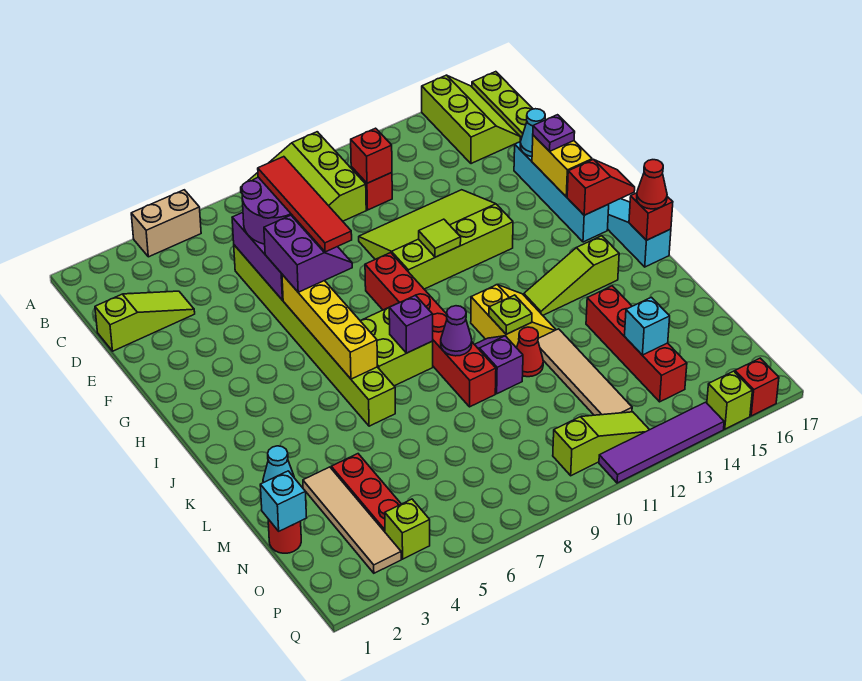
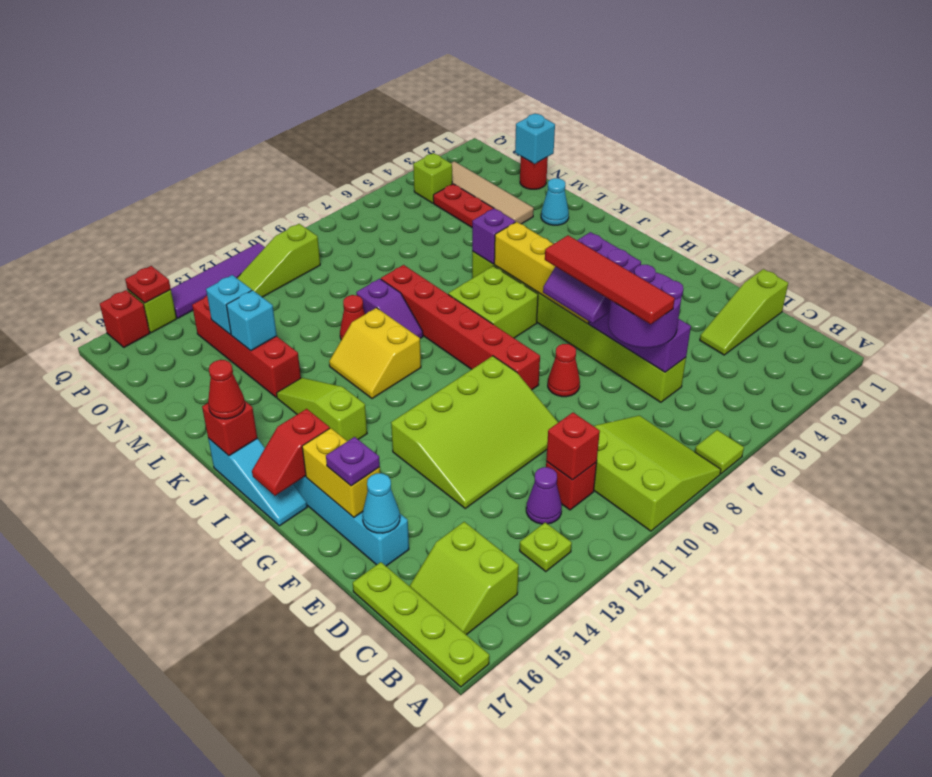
tan brick A4:A5 level 1 -> none
lime slope A15:C16 level 1 top 15 -> lime slope B15:C16 level 1 top 15
none -> red cone F8 level 1
lime tile G11 level 2 -> lime tile A7 level 1
purple brick J8 level 2 -> purple brick K6 level 2
lime slope J13:J15 level 1 top 15 -> lime slope I14:K14 level 1 top I
purple cone K9 level 2 -> purple cone C12 level 1
lime plate K11 level 2 -> lime plate B13 level 1
tan tile L12:O12 level 1 -> none
none -> cyan brick M14 level 2
none -> red plate Q15 level 2

